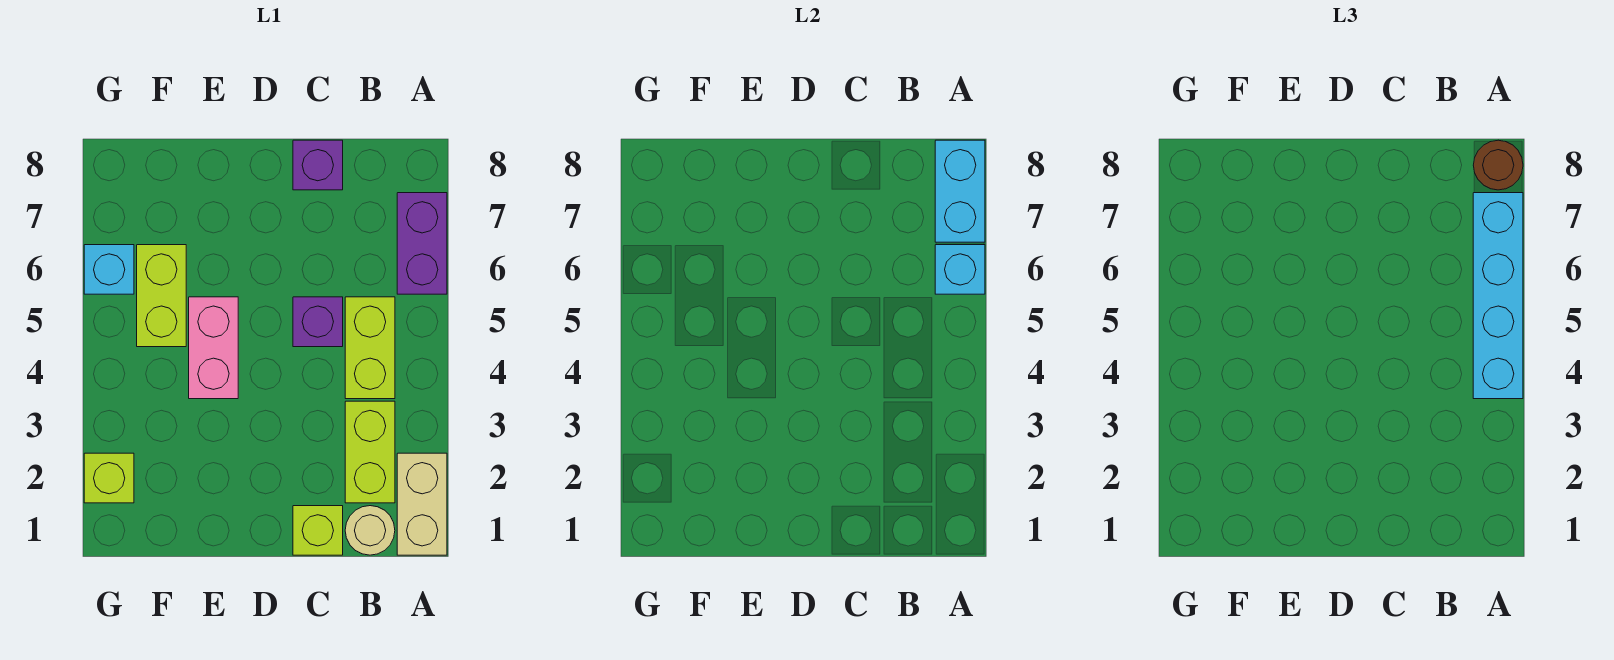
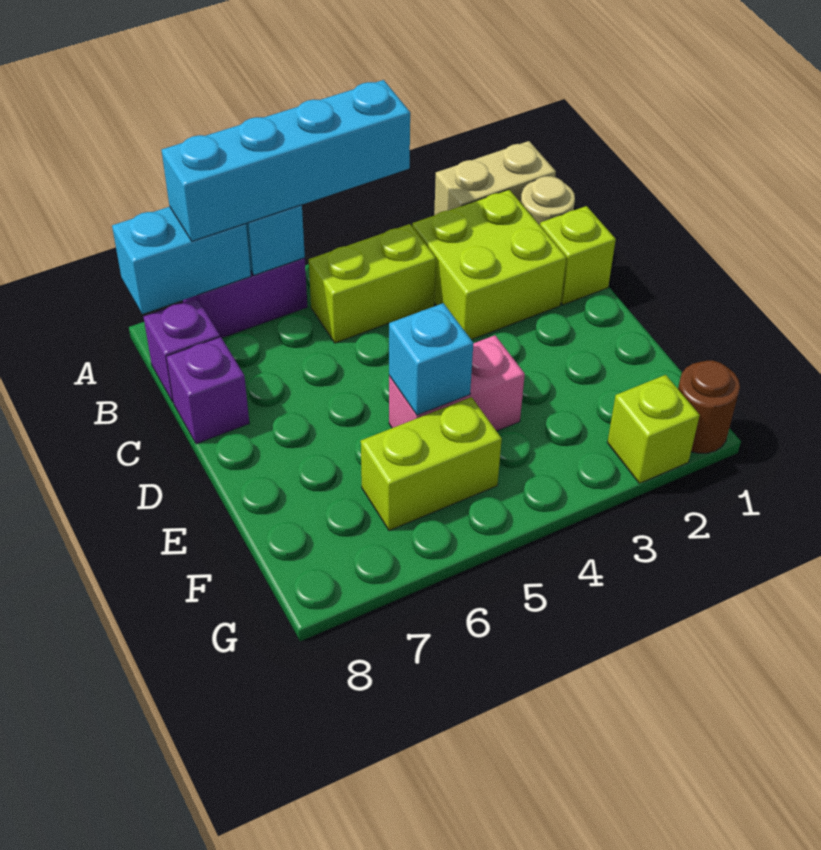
brown round brick A8 level 3 -> brown round brick G1 level 1
lime brick B2:B3 level 1 -> lime brick B2:C3 level 1
purple brick C5 level 1 -> purple brick B8 level 1
cyan brick G6 level 1 -> cyan brick E5 level 2

